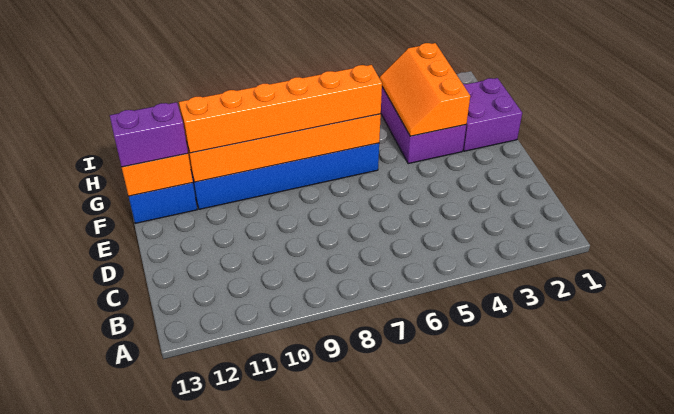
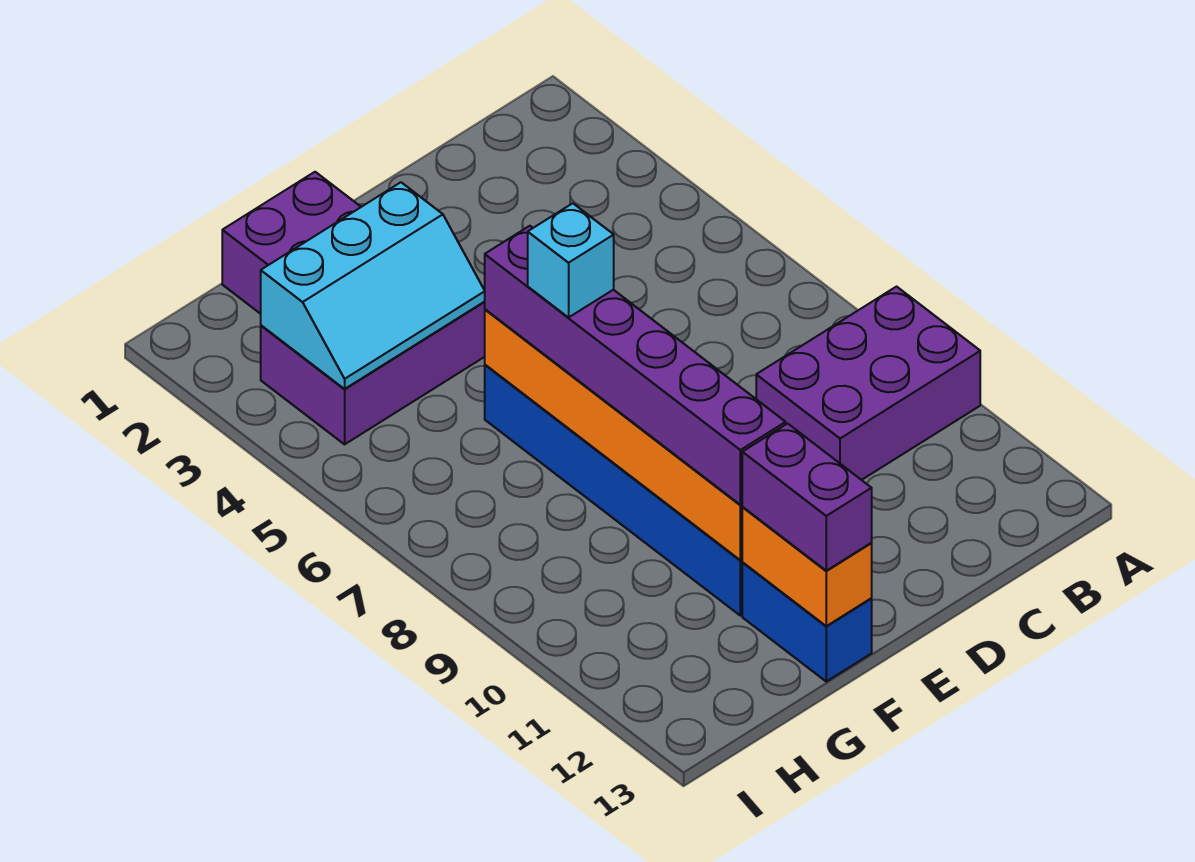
none -> purple brick A9:C10 level 1
orange slope F3:H4 level 2 top 3 -> cyan slope F3:H4 level 2 top 3
orange brick F6:F11 level 3 -> purple brick F6:F11 level 3
none -> cyan brick F7 level 4

